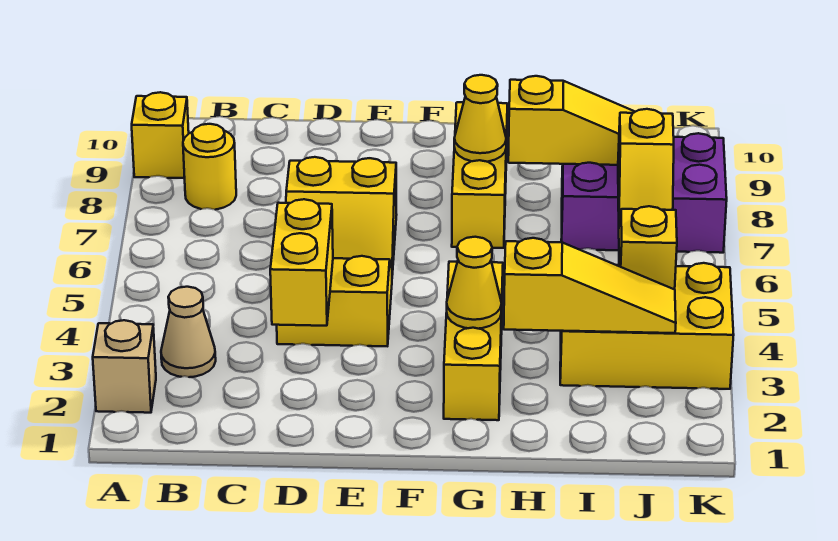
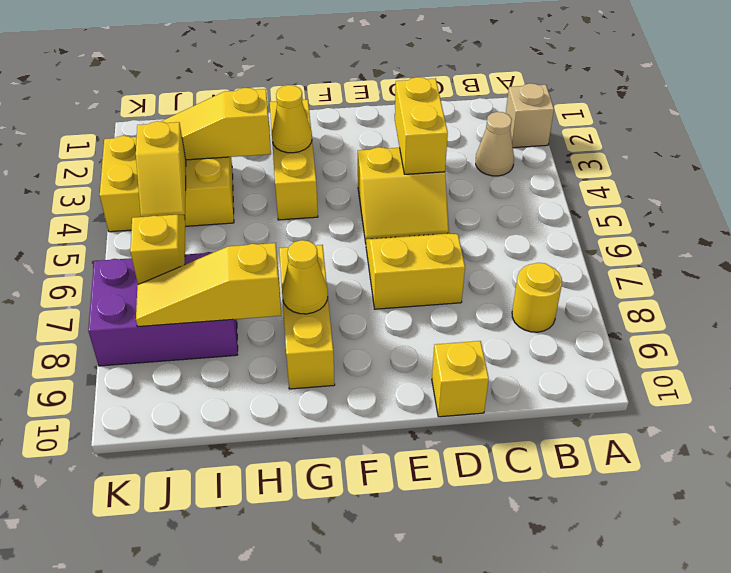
yellow brick A9 level 1 -> yellow brick D10 level 1

